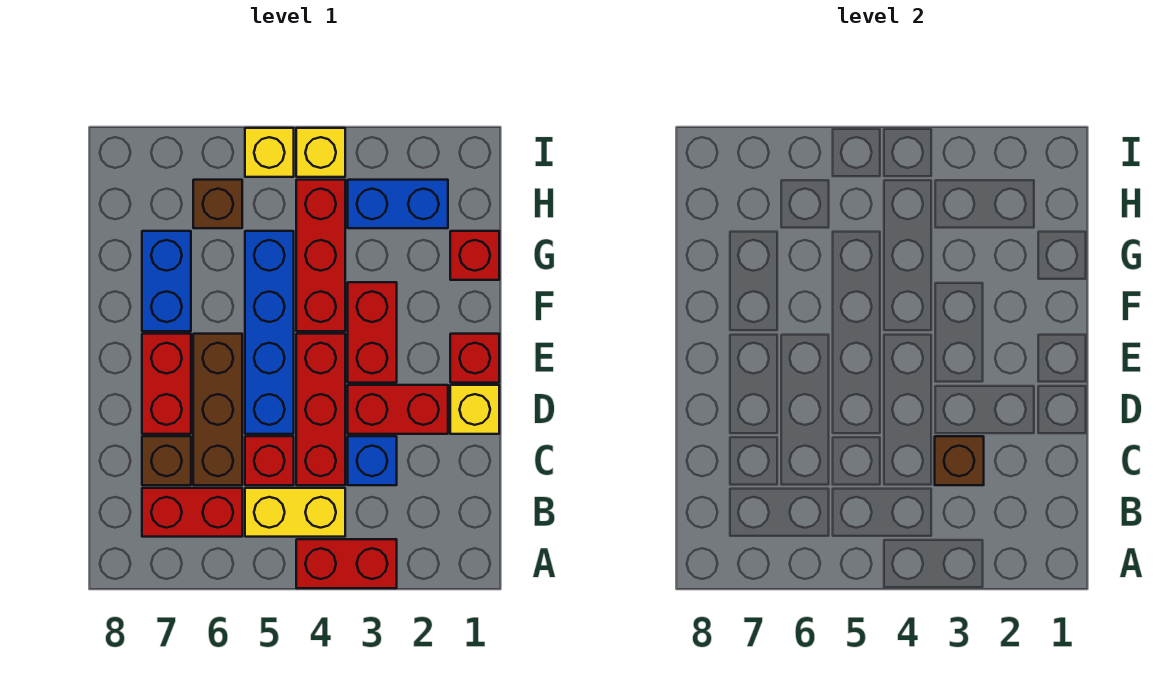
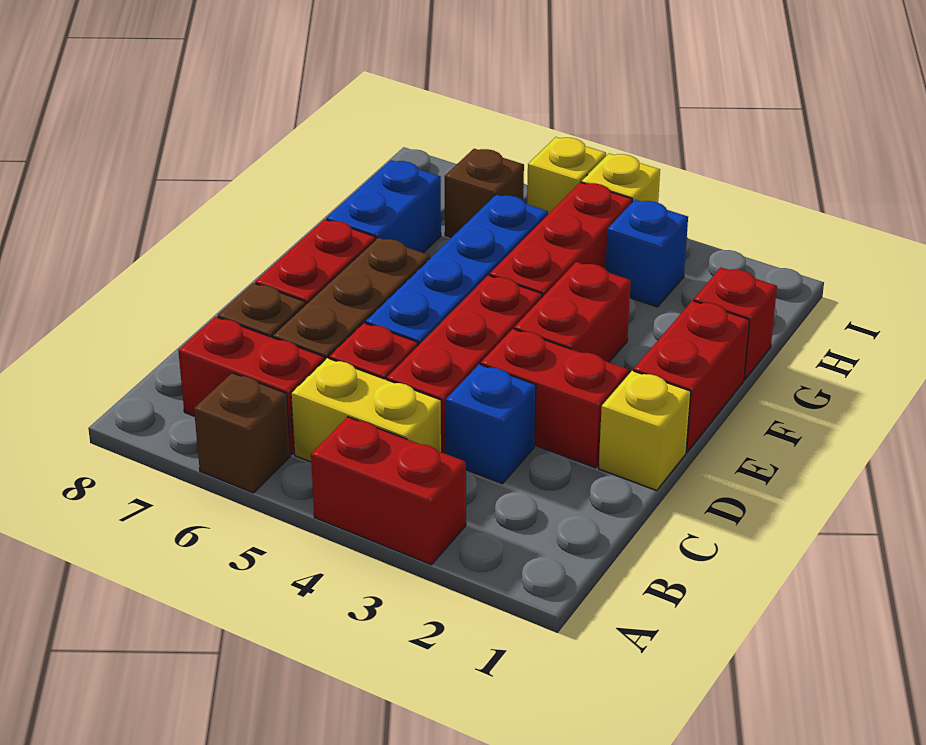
brown brick C3 level 2 -> brown brick A6 level 1
red brick E1 level 1 -> red brick E1:F1 level 1
blue brick H2:H3 level 1 -> blue brick H3 level 1

